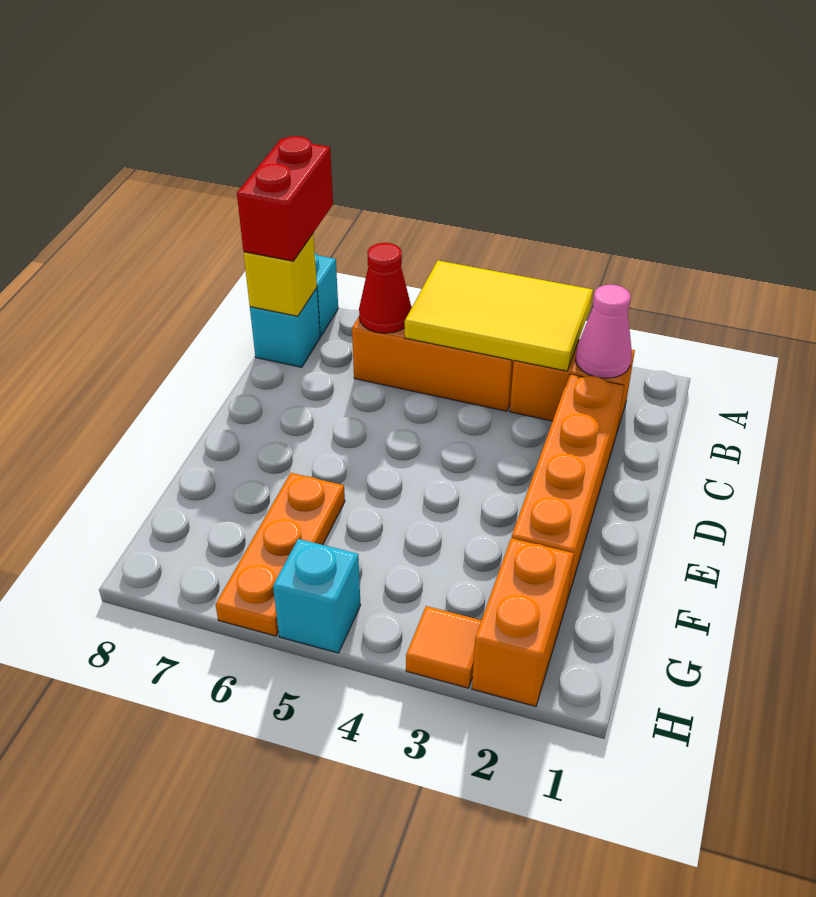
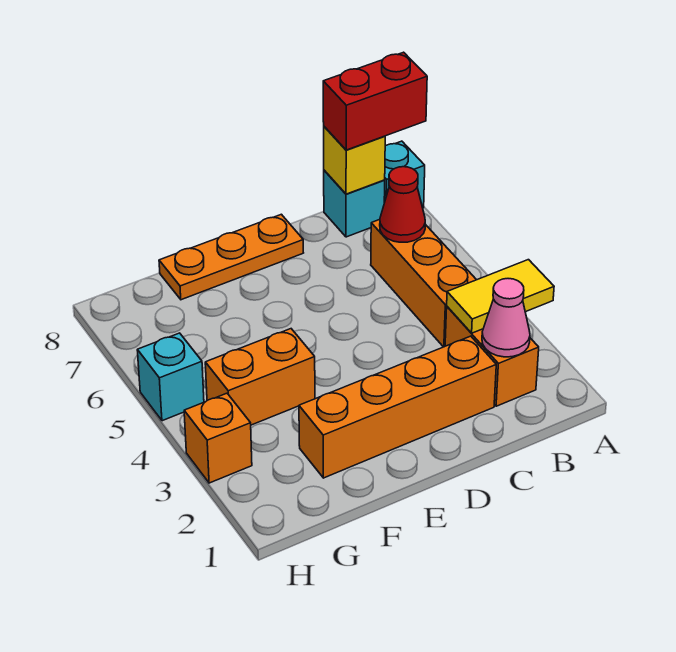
yellow tile A3:B5 level 2 -> yellow tile A3:B3 level 2
orange plate F6:H6 level 1 -> orange plate D8:F8 level 1
orange brick G2:H2 level 1 -> orange brick F4:G4 level 1
orange tile H3 level 1 -> orange brick H3 level 1

